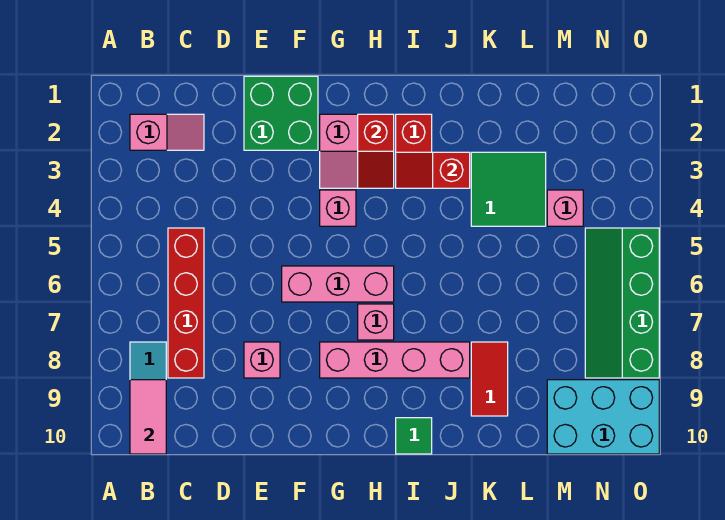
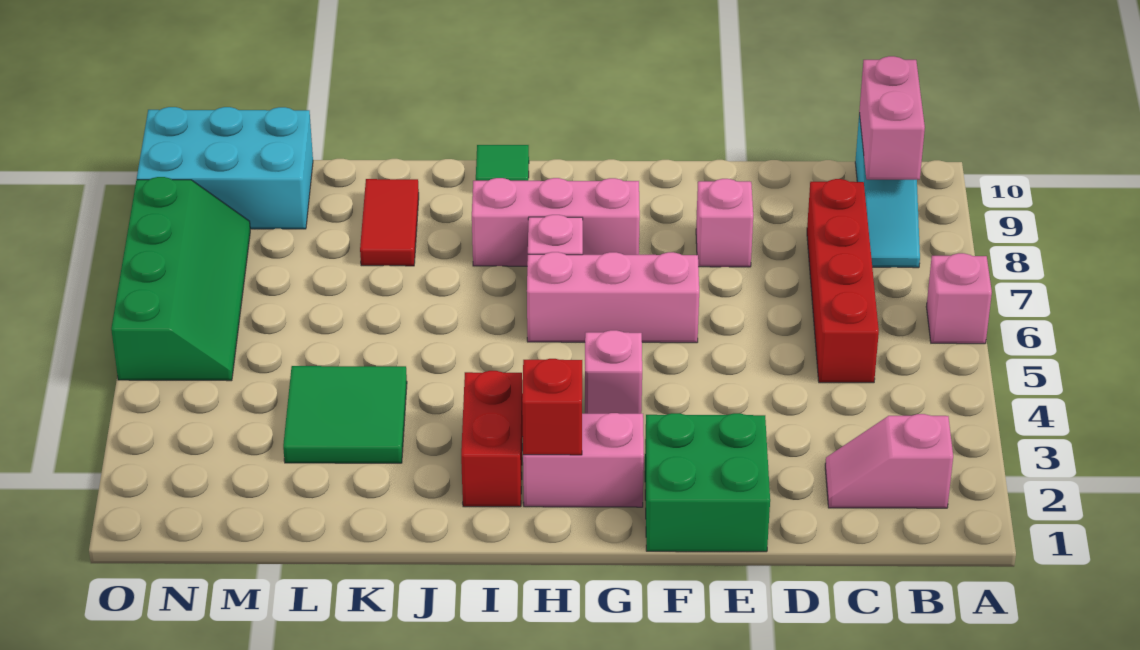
pink tile B9:B10 level 2 -> pink brick B9:B10 level 2
pink brick G8:J8 level 1 -> pink brick G8:I8 level 1
red slope I3:J3 level 2 top J -> none
pink brick M4 level 1 -> pink brick A6 level 1

